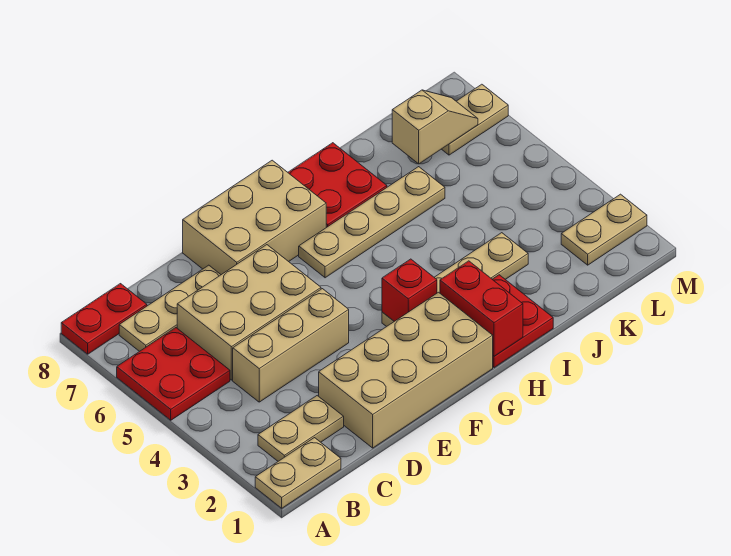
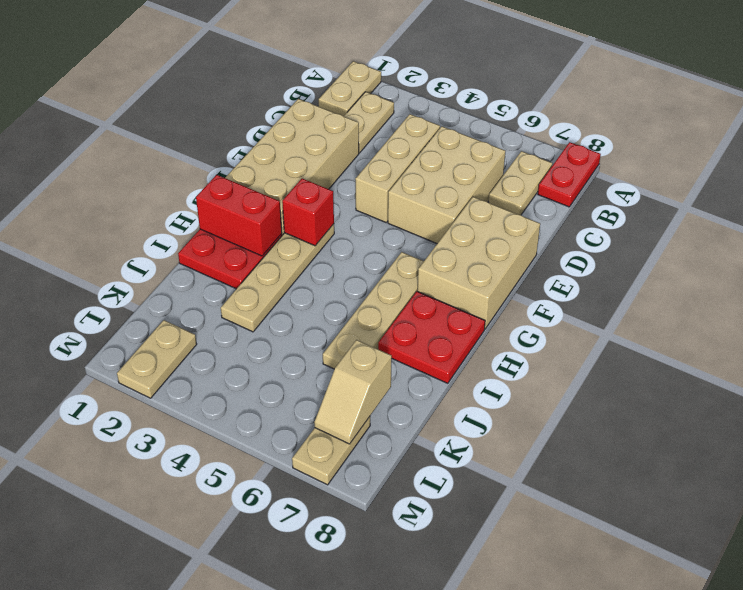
red plate A5:B6 level 1 -> none
tan plate B7:D7 level 1 -> tan plate B7:C7 level 1

